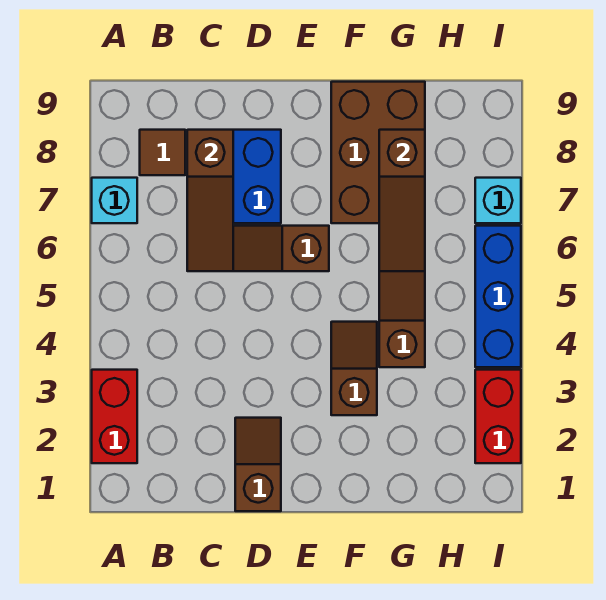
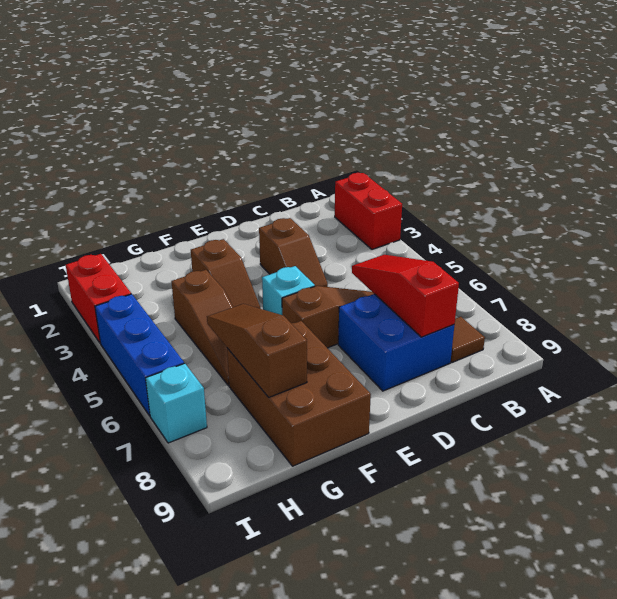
cyan brick A7 level 1 -> cyan brick E5 level 1
brown slope C6:C8 level 2 top 8 -> red slope C6:C8 level 2 top 8
brown slope D1:D2 level 1 top 1 -> brown slope D3:D4 level 1 top 3

